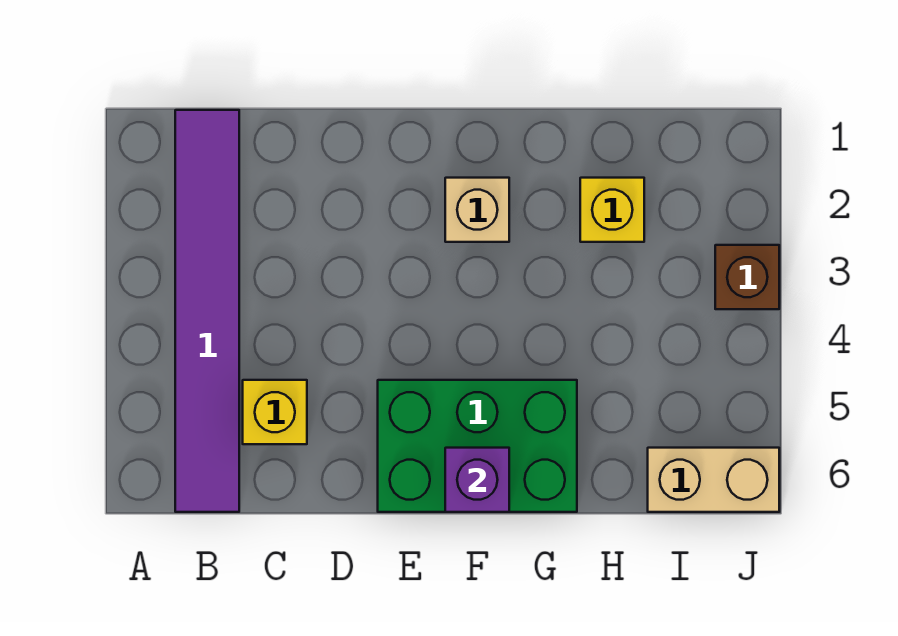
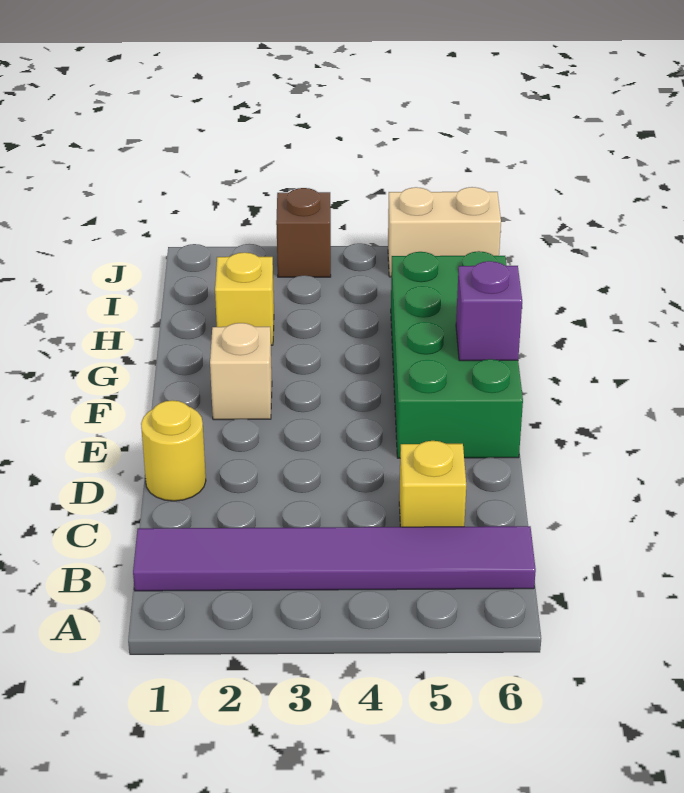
none -> yellow round brick D1 level 1
green brick E5:G6 level 1 -> green brick E5:H6 level 1
tan brick I6:J6 level 1 -> tan brick J5:J6 level 1

